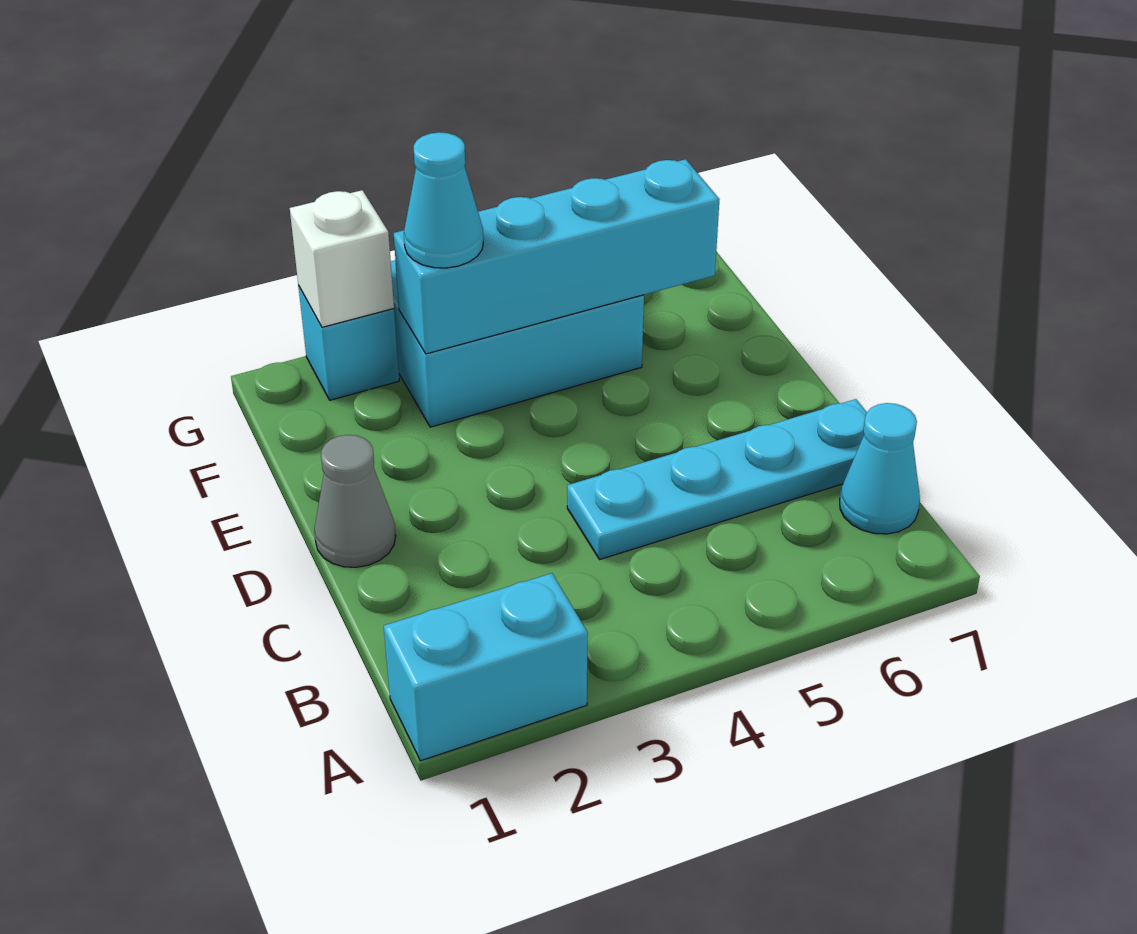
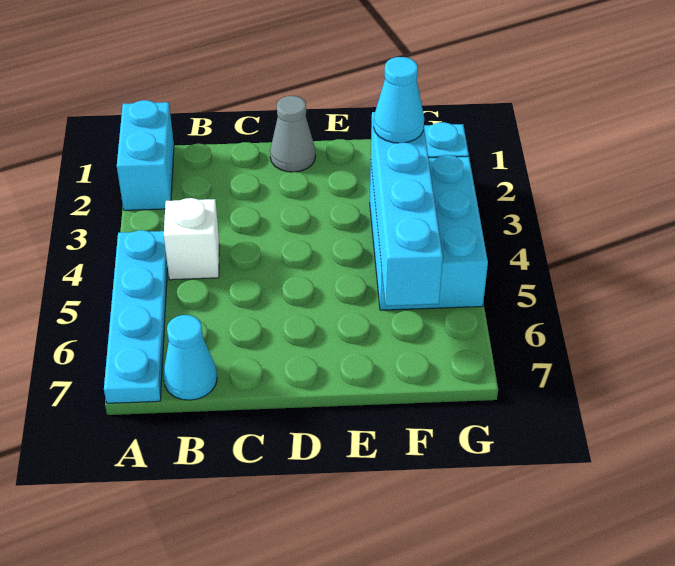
cyan plate C4:C7 level 1 -> cyan plate A4:A7 level 1
white brick G2 level 2 -> white brick B4 level 1

